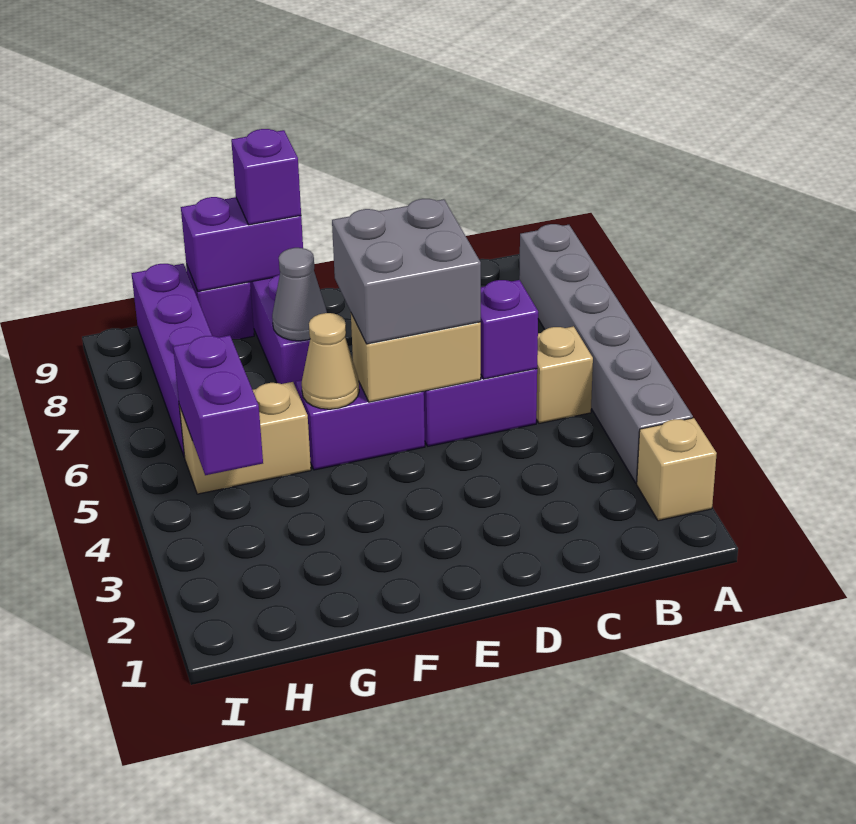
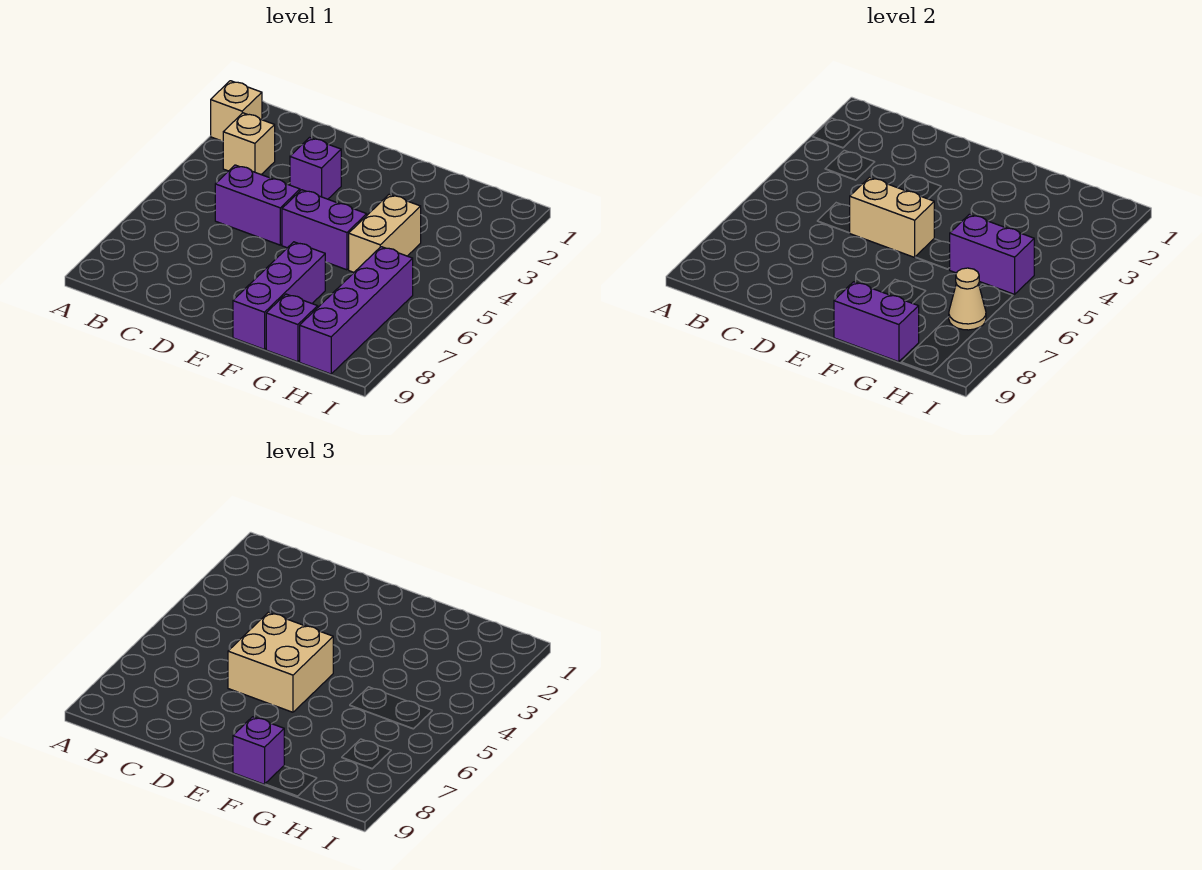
grey brick A3:A8 level 1 -> none
tan brick B5 level 1 -> tan brick B3 level 1
purple brick C5 level 2 -> purple brick D3 level 1
grey brick D5:E6 level 3 -> tan brick D5:E6 level 3
tan cone F5 level 2 -> tan cone H7 level 2
grey cone F7 level 2 -> none
tan brick G5:H5 level 1 -> tan brick G4:G5 level 1
purple brick H4:H5 level 2 -> purple brick G5:H5 level 2

